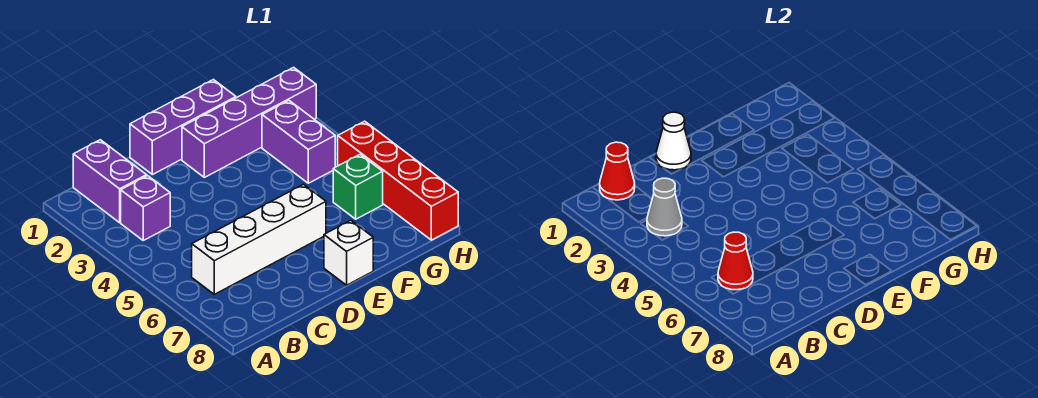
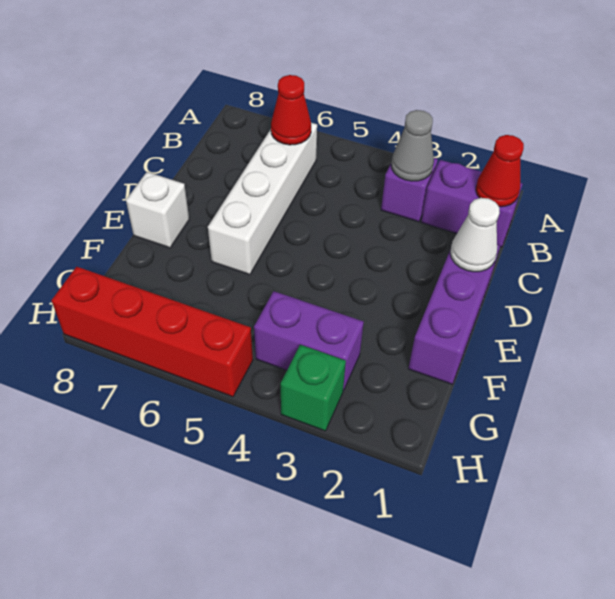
purple brick E2:H2 level 1 -> none
green brick G6 level 1 -> green brick H3 level 1

